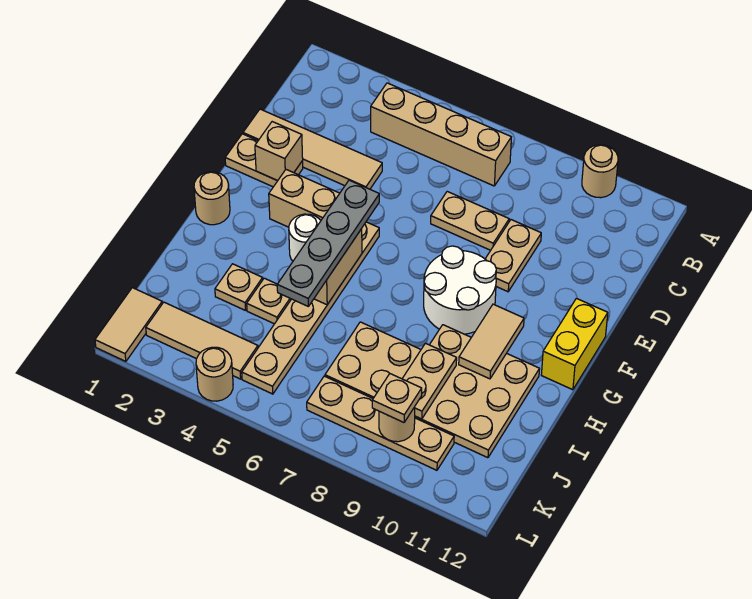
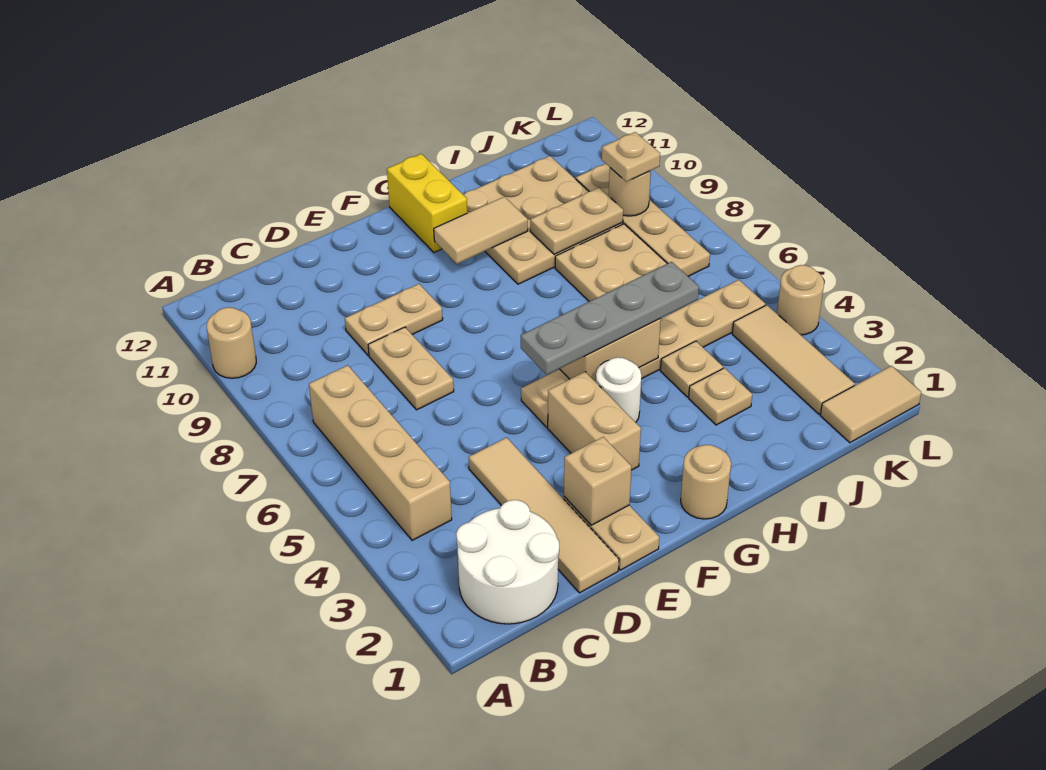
white round brick F8:G9 level 1 -> white round brick B1:C2 level 1
yellow brick F12:G12 level 1 -> yellow brick G11:G12 level 1

